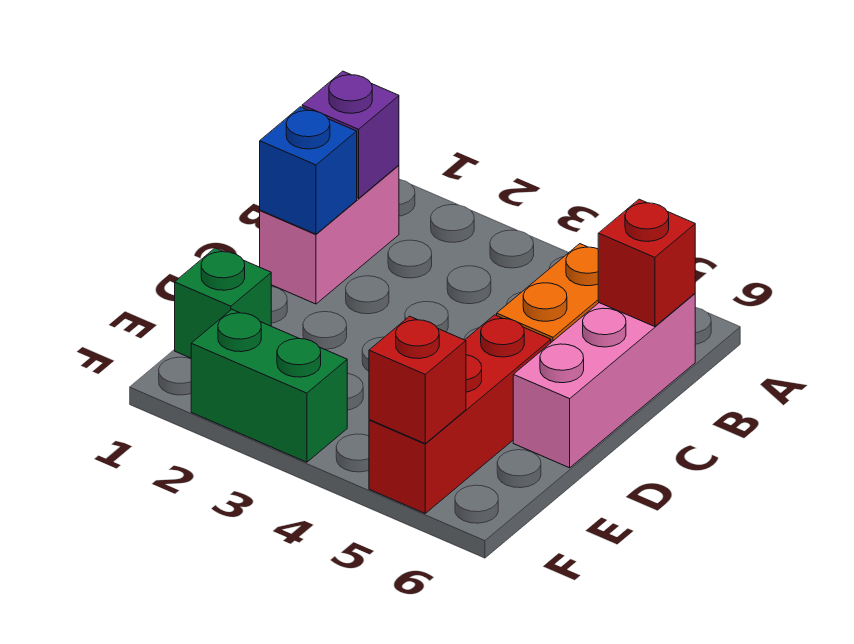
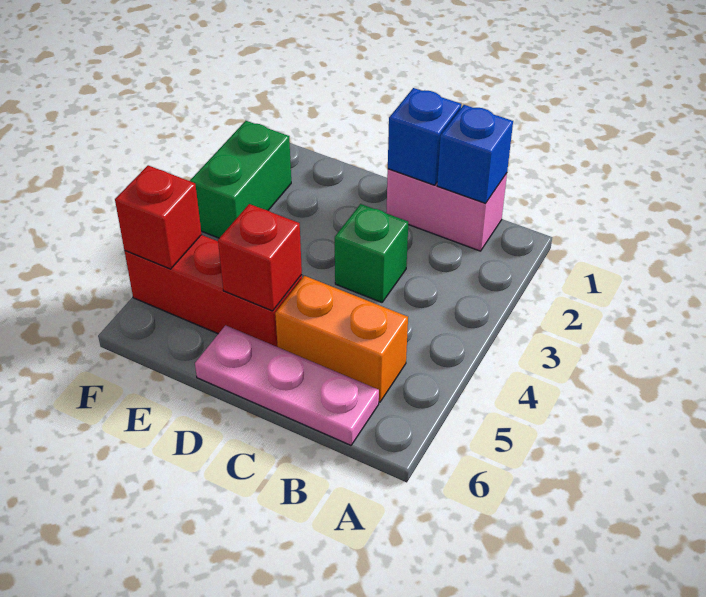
purple brick B1 level 2 -> blue brick B1 level 2
pink brick B6:D6 level 1 -> pink plate B6:D6 level 1
red brick B6 level 2 -> red brick D5 level 2
green brick E1 level 1 -> green brick C3 level 1

